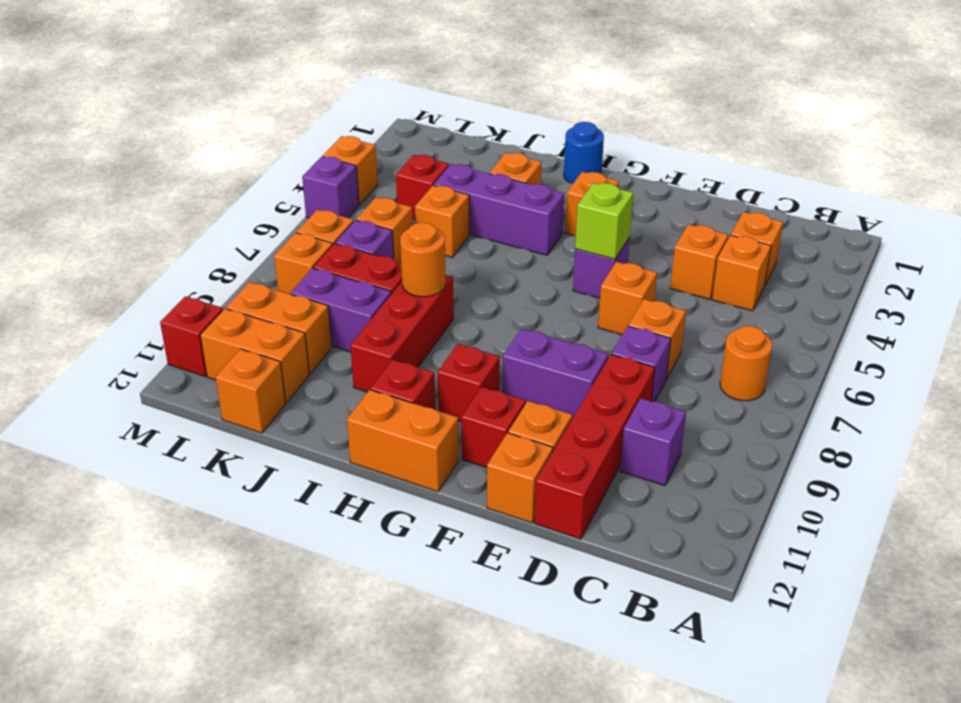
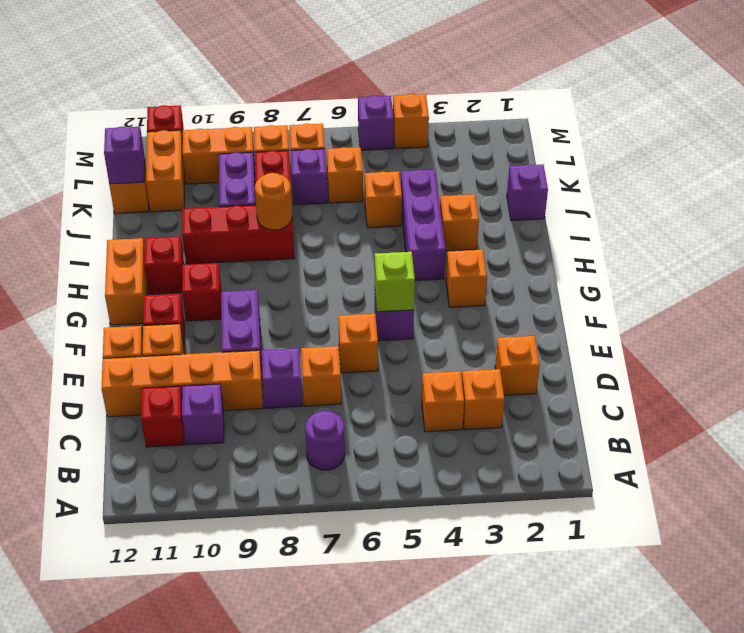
orange round brick B7 level 1 -> purple round brick B7 level 1
orange brick D4 level 1 -> orange brick D2 level 1
red brick D9:D12 level 1 -> orange brick D9:D12 level 1
blue round brick H1 level 1 -> none
none -> purple brick J1 level 1
red brick K4 level 1 -> red brick C11 level 1
orange brick K10:L10 level 1 -> orange brick L9:L10 level 1
none -> purple brick K12 level 2

